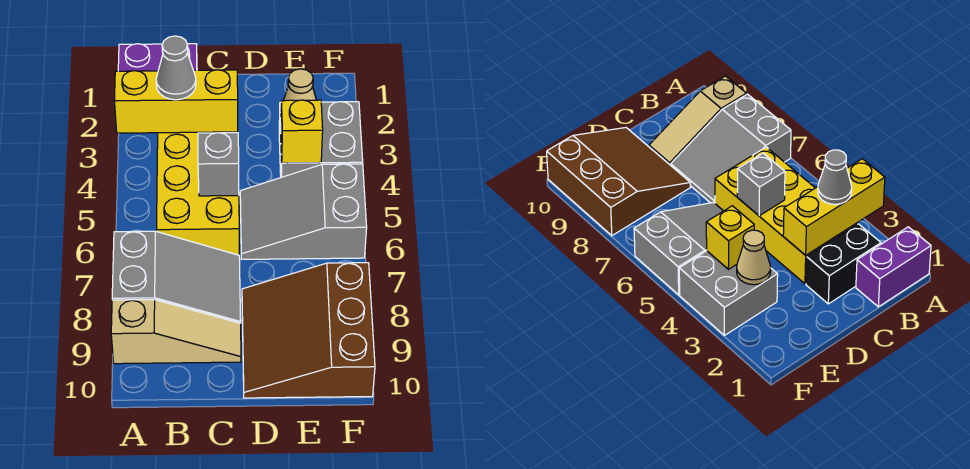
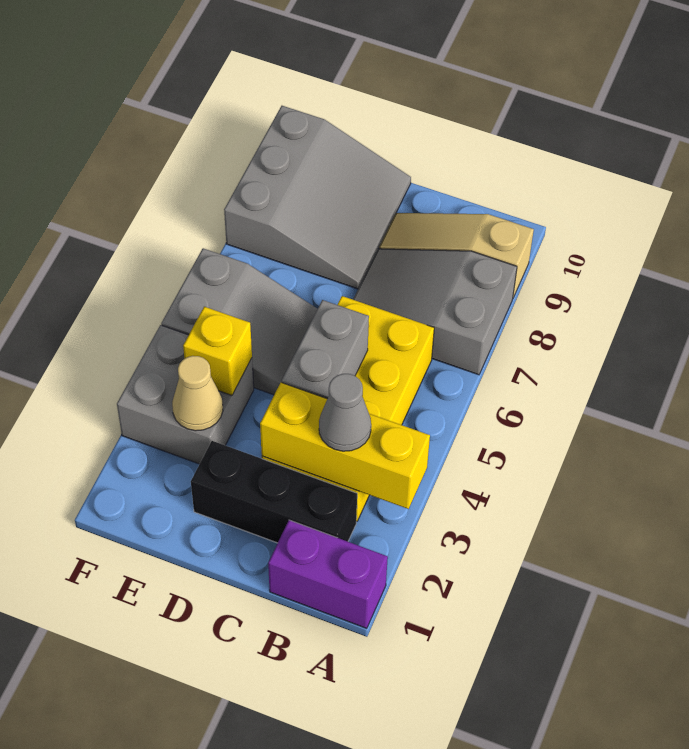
black brick B2:C2 level 1 -> black brick B2:D2 level 1
grey brick C5 level 2 -> grey brick C4:C5 level 2
brown slope D8:F10 level 1 top F -> grey slope D8:F10 level 1 top F

